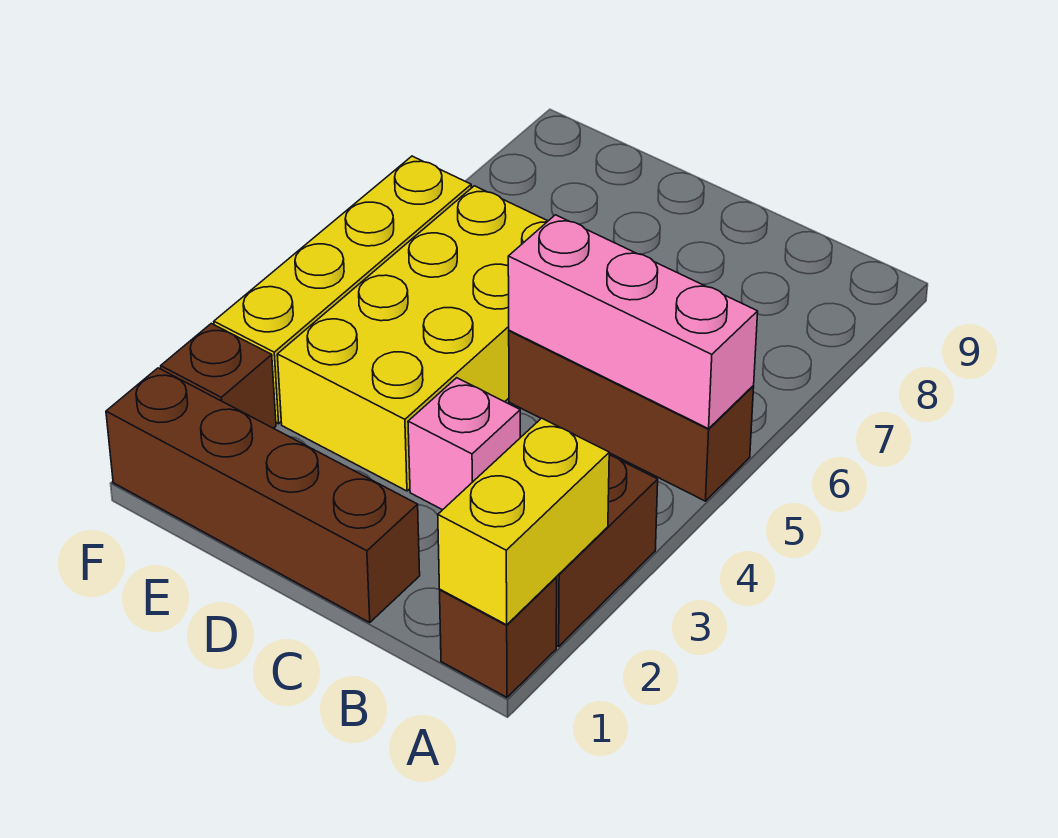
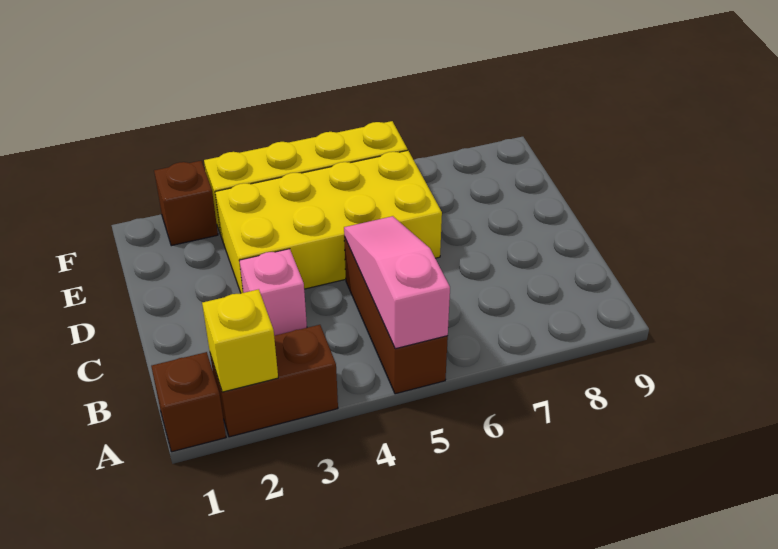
yellow brick A1:A2 level 2 -> yellow brick A2 level 2
pink brick A5:C5 level 2 -> pink slope A5:C5 level 2 top A
brown brick C1:F1 level 1 -> none

